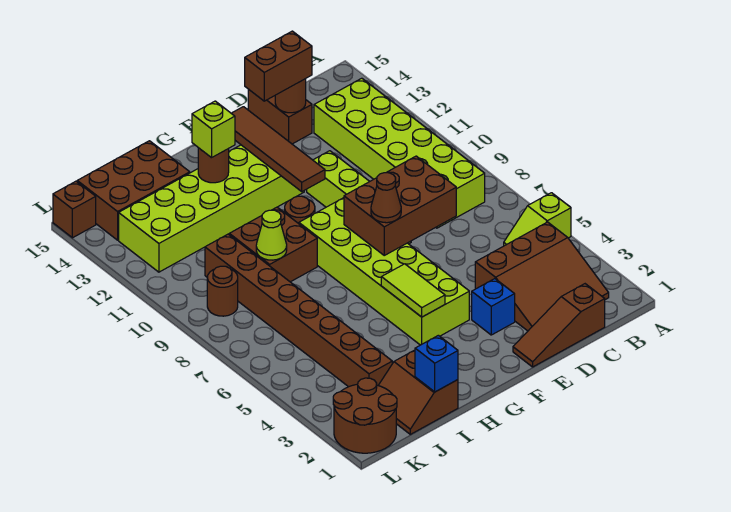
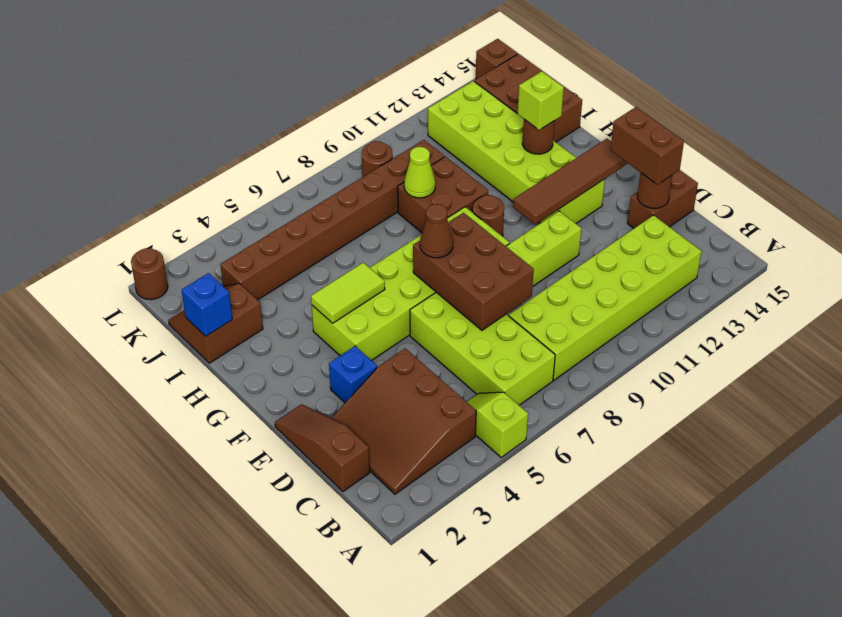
none -> lime brick B6:E7 level 1
brown round brick K1:L2 level 1 -> brown round brick L1 level 1

